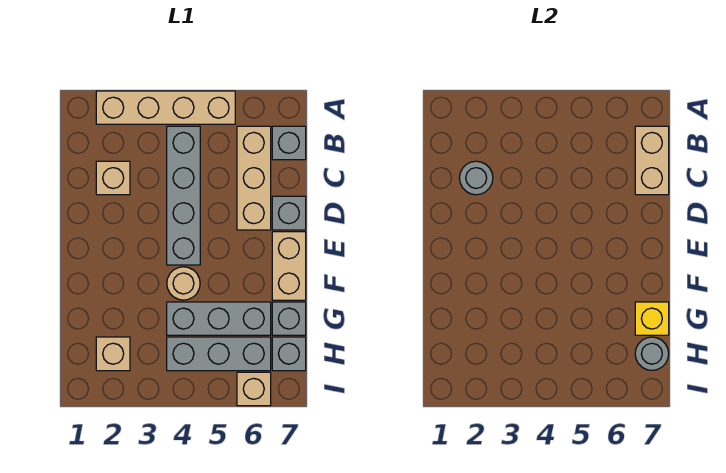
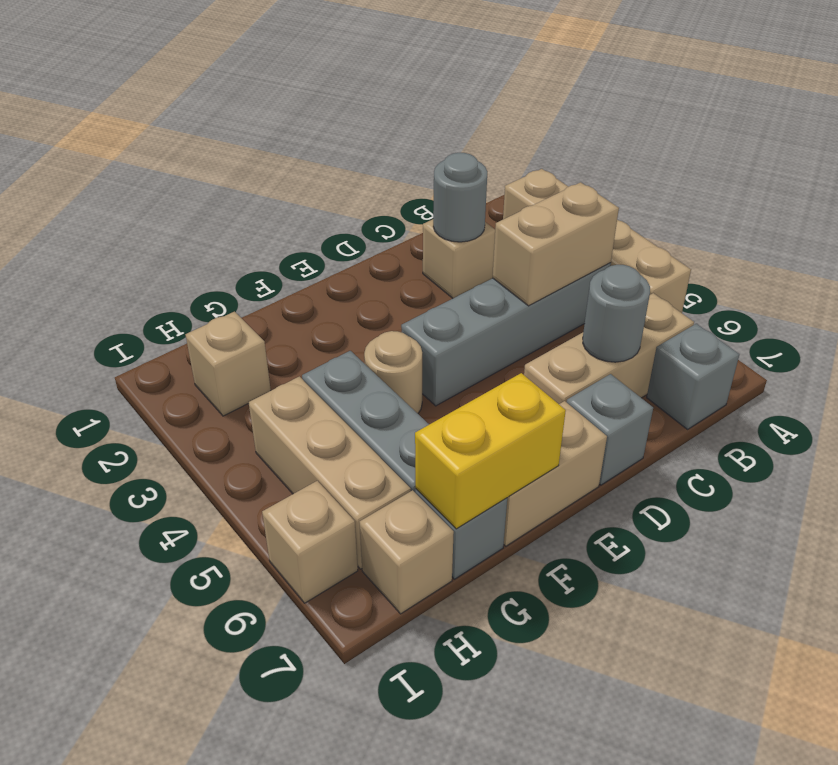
tan brick B7:C7 level 2 -> tan brick B4:C4 level 2
yellow brick G7 level 2 -> yellow brick F7:G7 level 2
grey brick H4:H6 level 1 -> tan brick H4:H6 level 1
grey brick H7 level 1 -> tan brick H7 level 1
grey round brick H7 level 2 -> grey round brick C6 level 2

